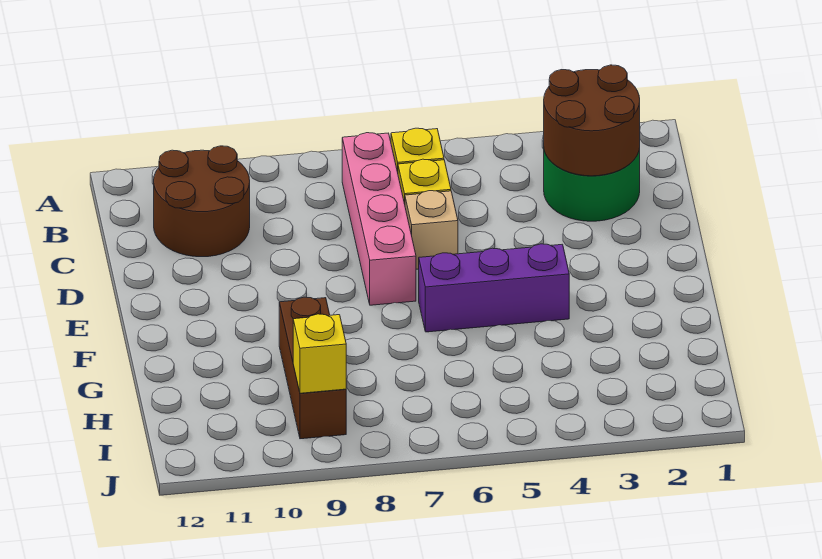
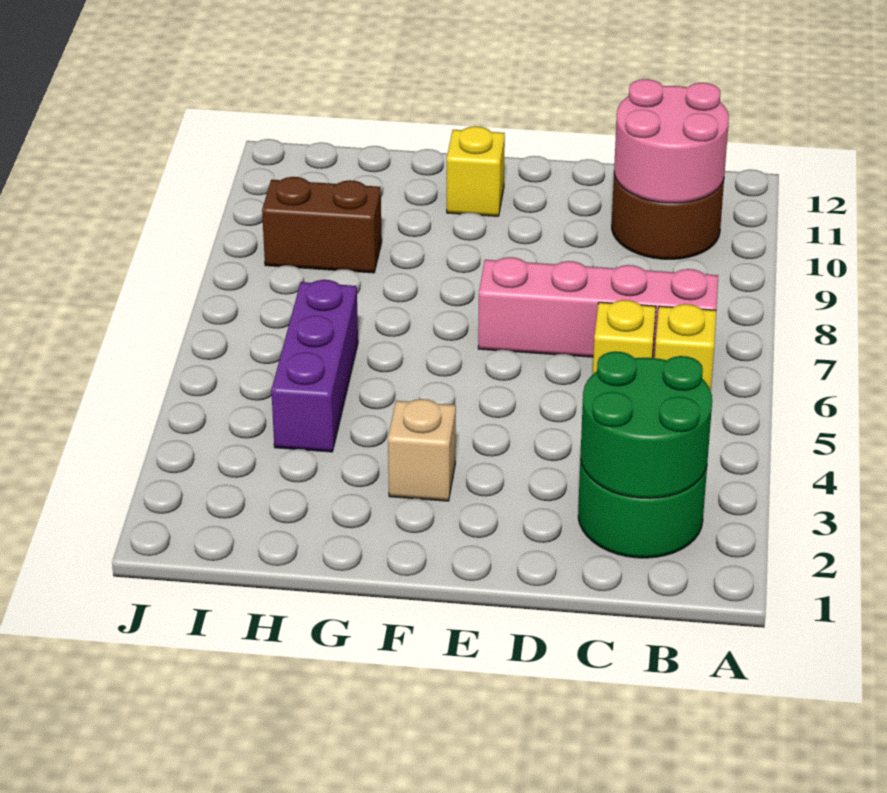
brown round brick B2:C3 level 2 -> green round brick B2:C3 level 2
none -> pink round brick B10:C11 level 2
tan brick D6 level 1 -> tan brick F3 level 1
purple brick F4:F6 level 1 -> purple brick H4:H6 level 1
brown brick G9:I9 level 1 -> brown brick H9:I9 level 1
yellow brick I9 level 2 -> yellow brick F11 level 1

